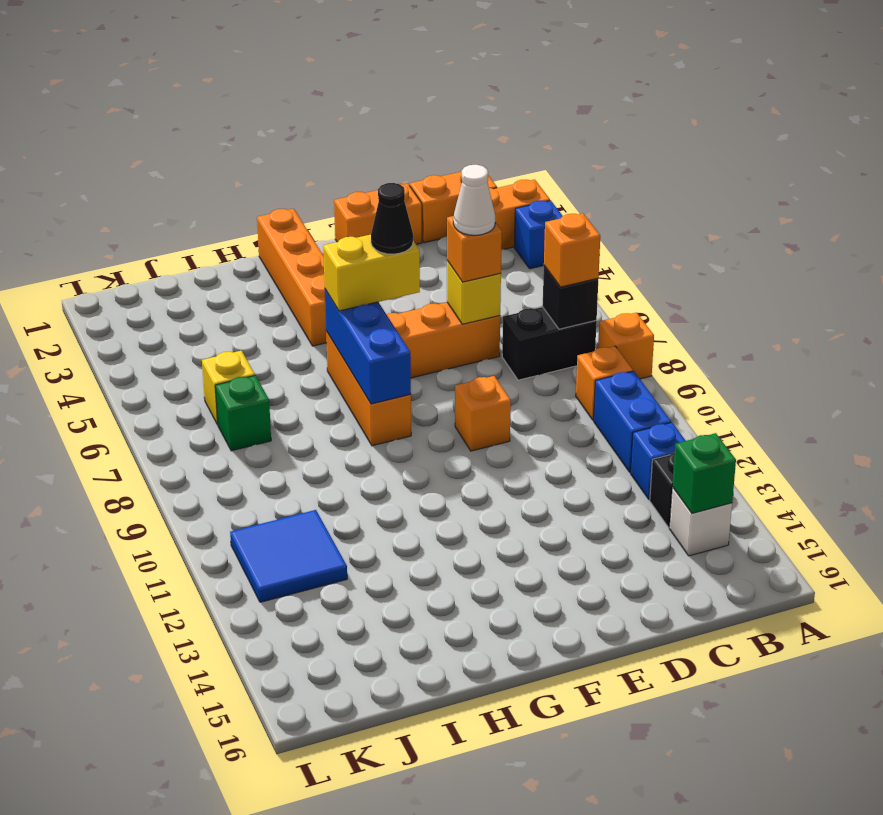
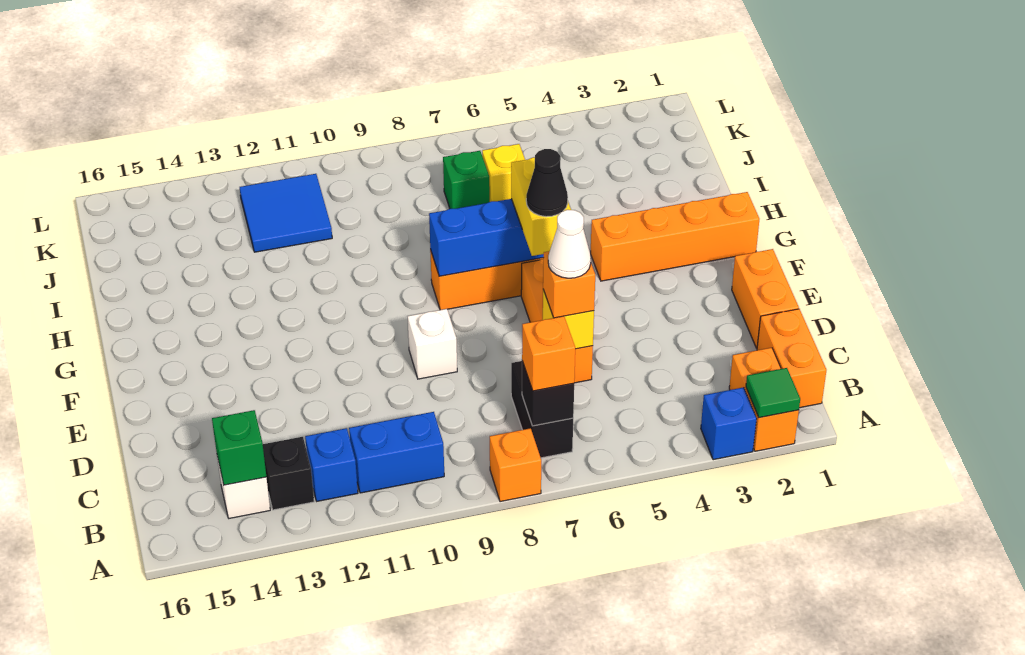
none -> green tile A2 level 2
orange brick B9 level 1 -> none
orange brick E9 level 1 -> white brick E9 level 1

